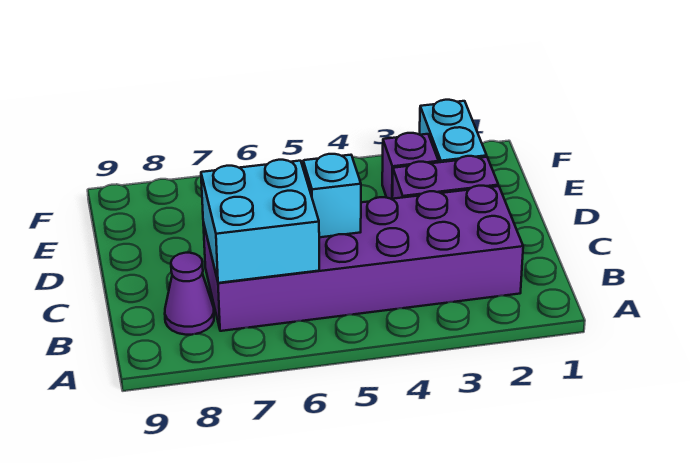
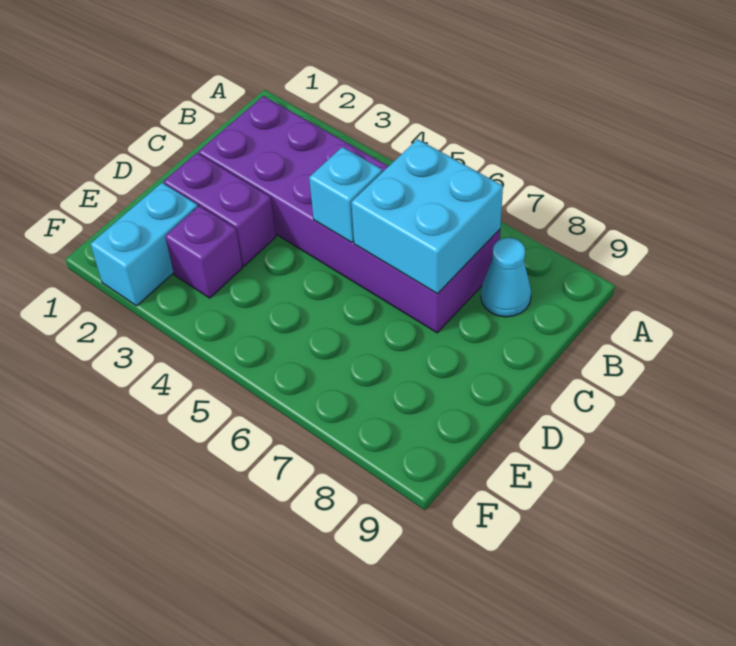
purple cone B8 level 1 -> cyan cone B8 level 1

